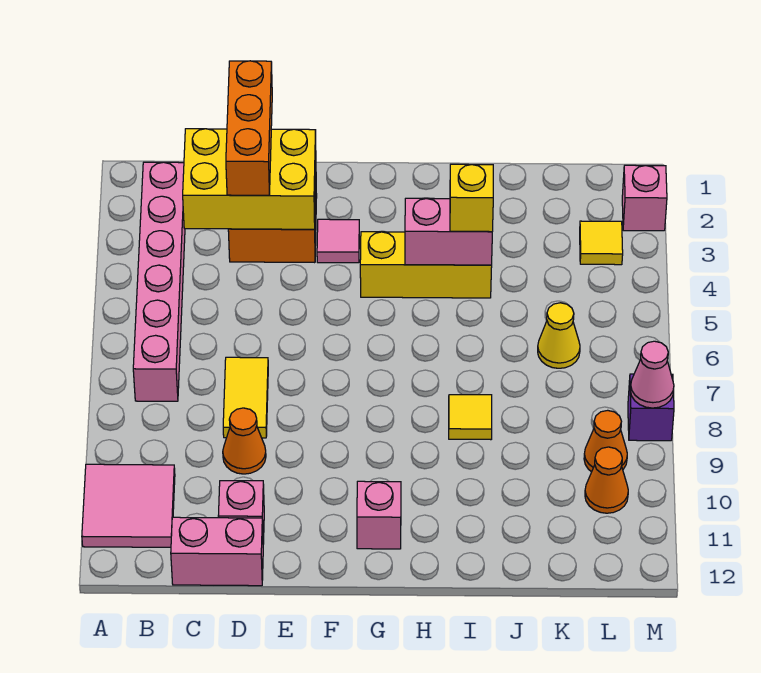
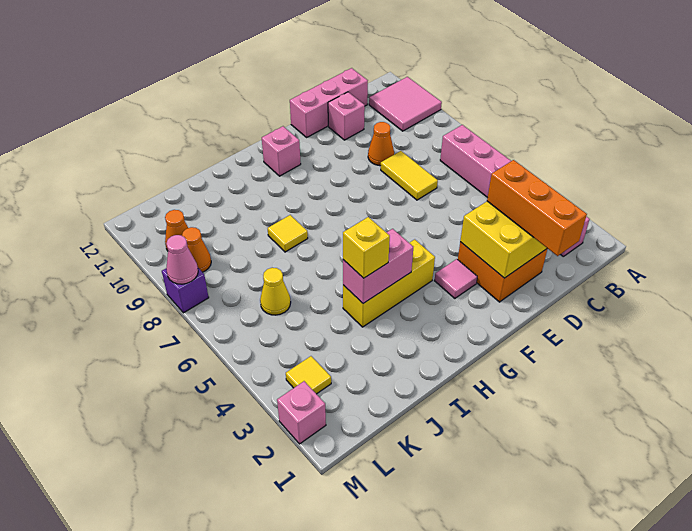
pink brick C12:D12 level 1 -> pink brick C12:E12 level 1

